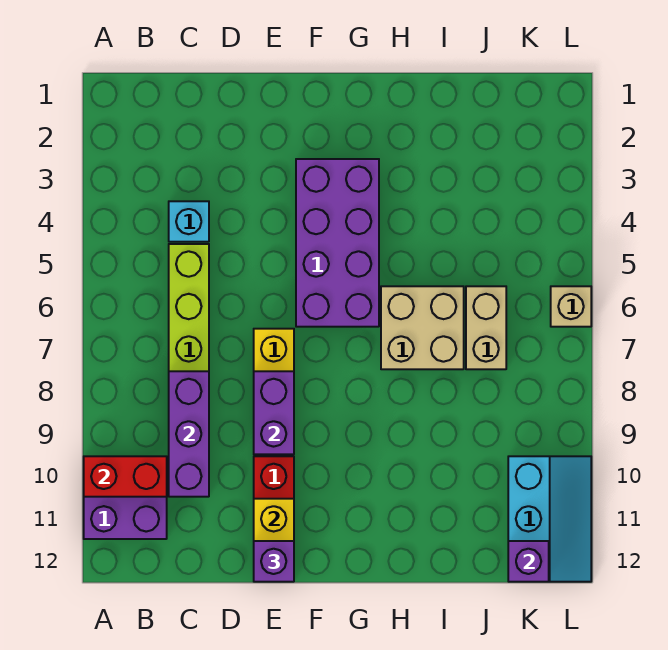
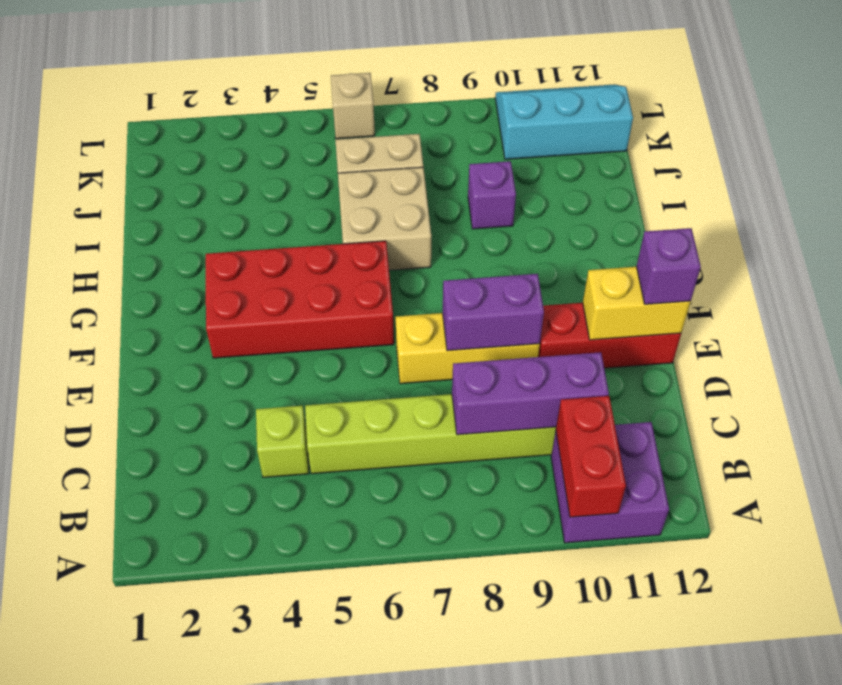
cyan brick C4 level 1 -> lime brick C4 level 1
purple brick F3:G6 level 1 -> red brick F3:G6 level 1
purple brick K12 level 2 -> purple brick I9 level 1

